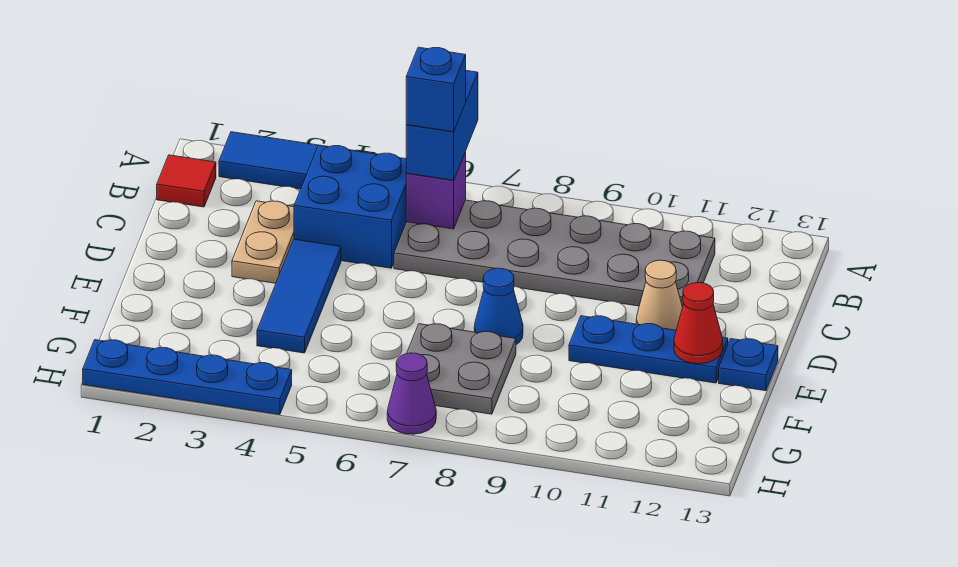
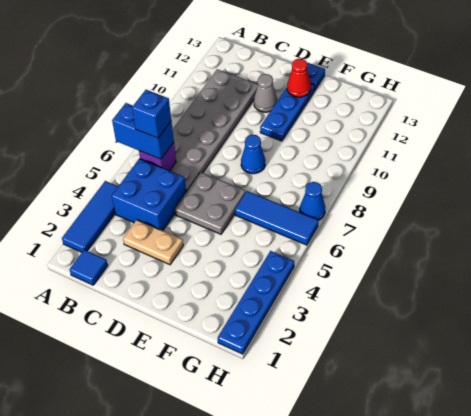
red tile B1 level 1 -> blue tile B1 level 1
blue tile D4:F4 level 1 -> blue tile F6:H6 level 1
tan cone D11 level 1 -> grey cone D11 level 1
grey plate F7:G8 level 1 -> grey plate D5:E6 level 1
purple cone H7 level 1 -> blue cone H7 level 1

